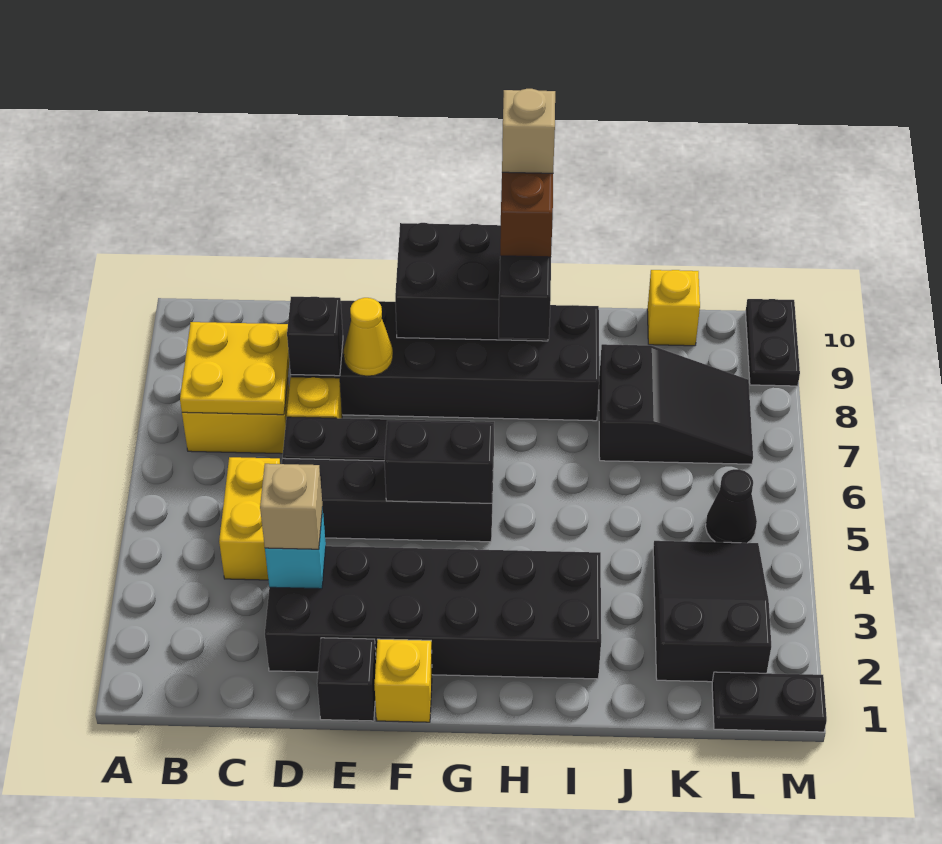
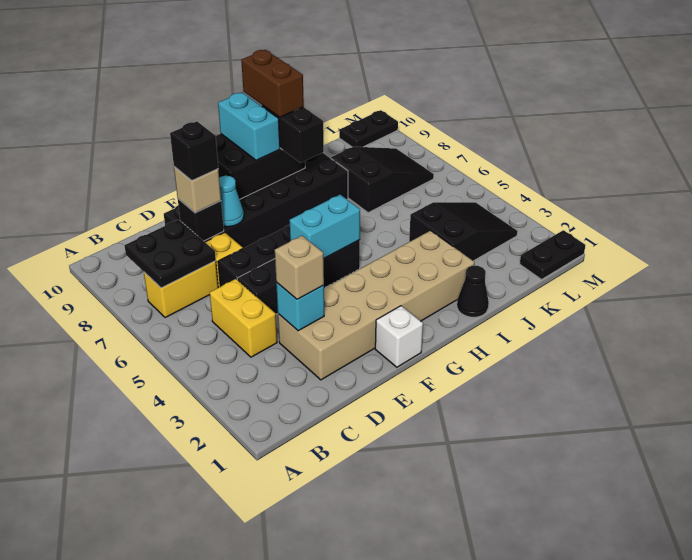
yellow plate B7:C8 level 2 -> black plate B7:C8 level 2
black brick D2:I3 level 1 -> tan brick D2:I3 level 1
black brick E1 level 1 -> black brick D8 level 4
yellow cone E8 level 2 -> cyan cone E8 level 2
yellow brick F1 level 1 -> white brick F1 level 1
black brick F5:G5 level 2 -> cyan brick F5:G5 level 2
none -> cyan brick G9:G10 level 3
tan brick H10 level 5 -> tan brick D8 level 3
black slope K2:L4 level 1 top 2 -> black slope J3:L4 level 1 top J
yellow brick K10 level 1 -> none
black cone L5 level 1 -> black cone I1 level 1
black plate M9:M10 level 1 -> black plate L10:M10 level 1

